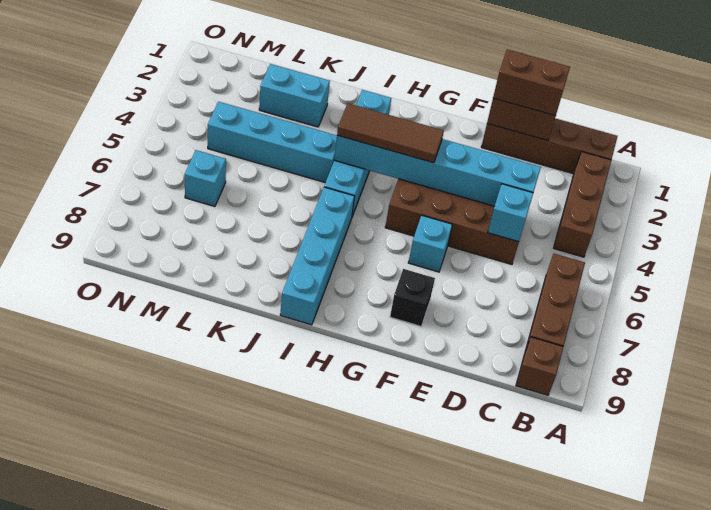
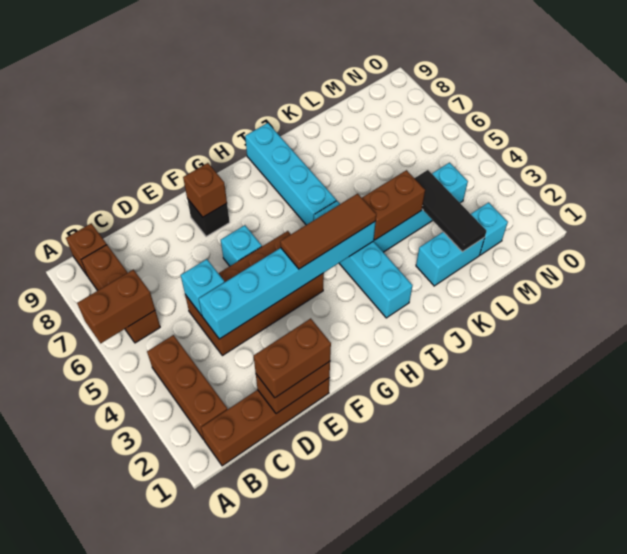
none -> brown brick A6:B6 level 2
none -> brown brick F8 level 2
none -> brown brick J4:K4 level 2
none -> black tile L2:L4 level 2
cyan brick M6 level 1 -> cyan brick M2 level 1

